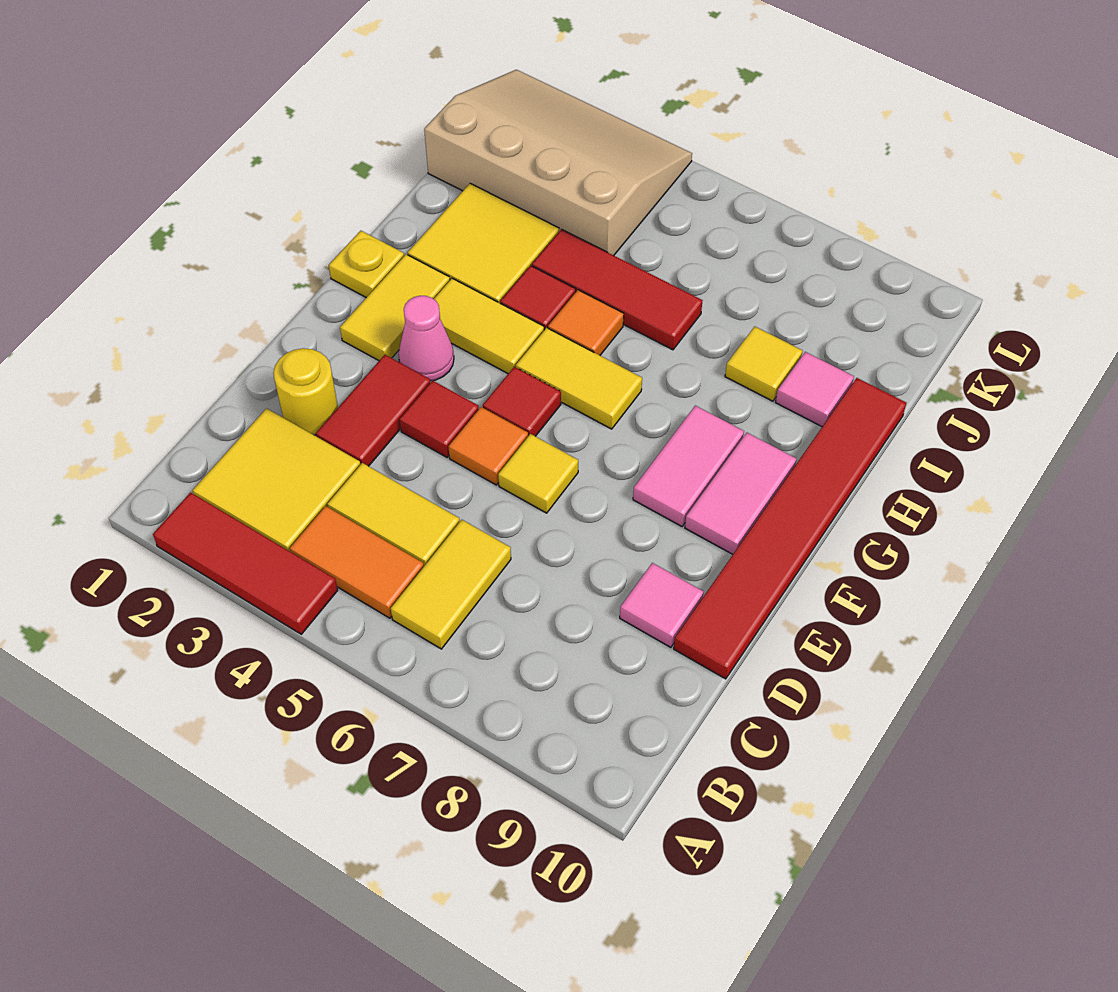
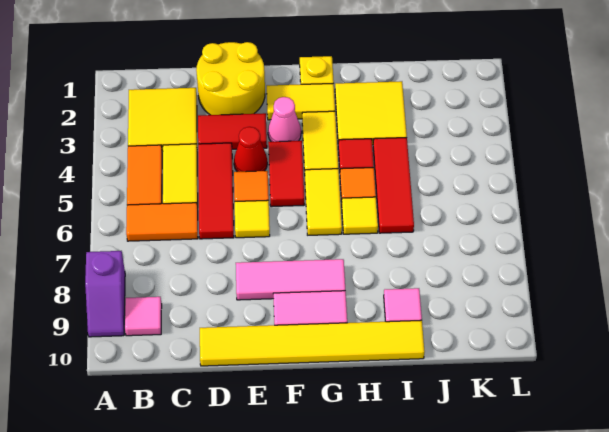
red tile A2:A4 level 1 -> red tile D4:D6 level 1
none -> purple slope A8:A9 level 1 top 8
yellow tile B6:C6 level 1 -> orange tile B6:C6 level 1
yellow round brick D2 level 1 -> yellow round brick D1:E2 level 1
pink tile D9 level 1 -> pink tile B9 level 1
red tile D10:I10 level 1 -> yellow tile D10:I10 level 1
red tile E4 level 1 -> red cone E4 level 1
red tile F5 level 1 -> red tile F4:F5 level 1
pink tile F8:G8 level 1 -> pink tile E8:G8 level 1
yellow tile I8 level 1 -> yellow tile H6 level 1
tan slope J1:L4 level 1 top J -> none

